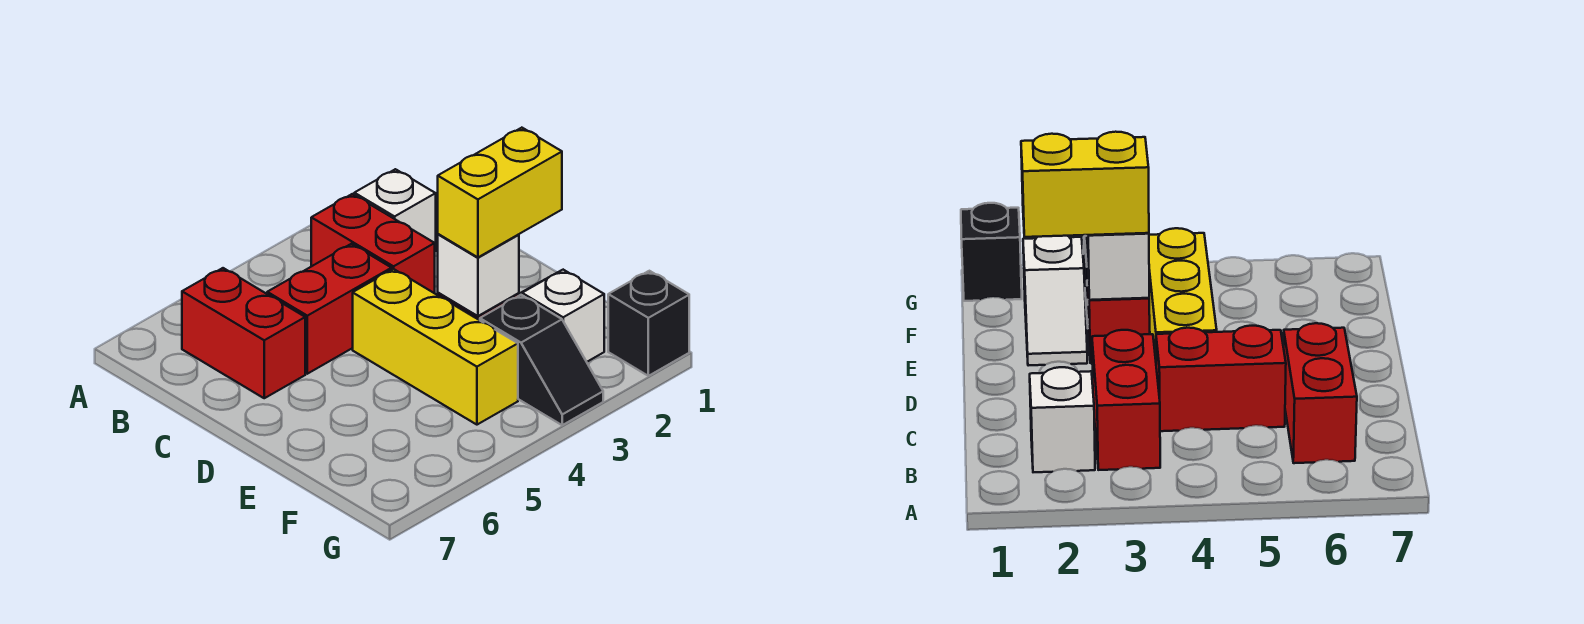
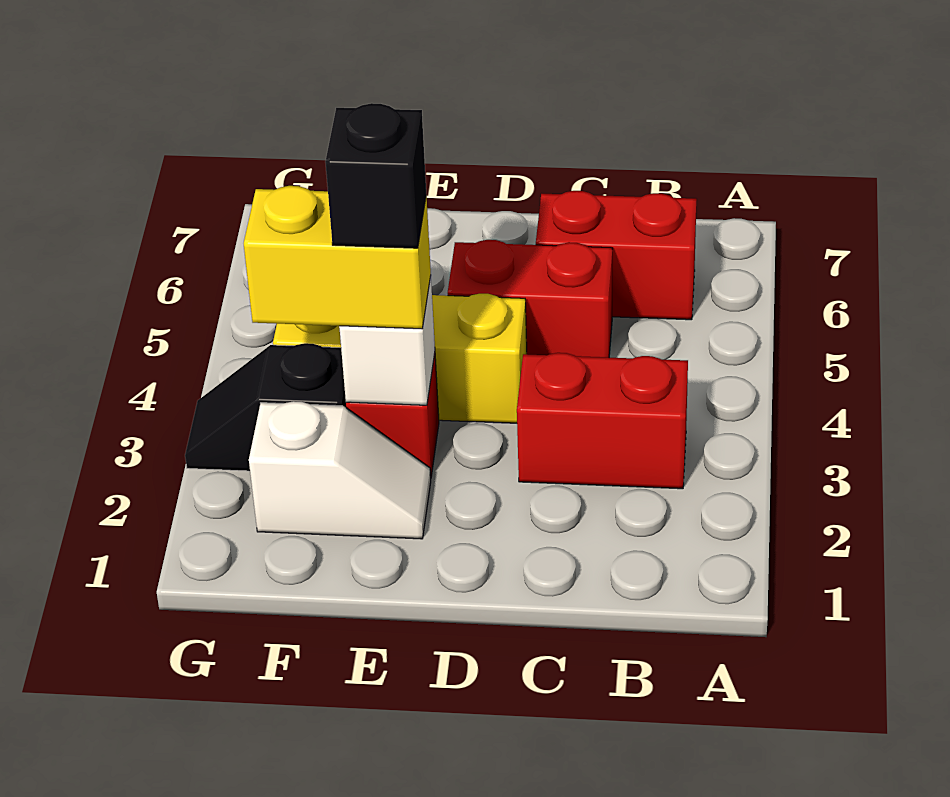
white brick B2 level 1 -> none
red brick C4:C5 level 1 -> red brick C5:D5 level 1
yellow brick E2:E3 level 3 -> yellow brick E3:F3 level 3
black brick G1 level 1 -> black brick E3 level 4

